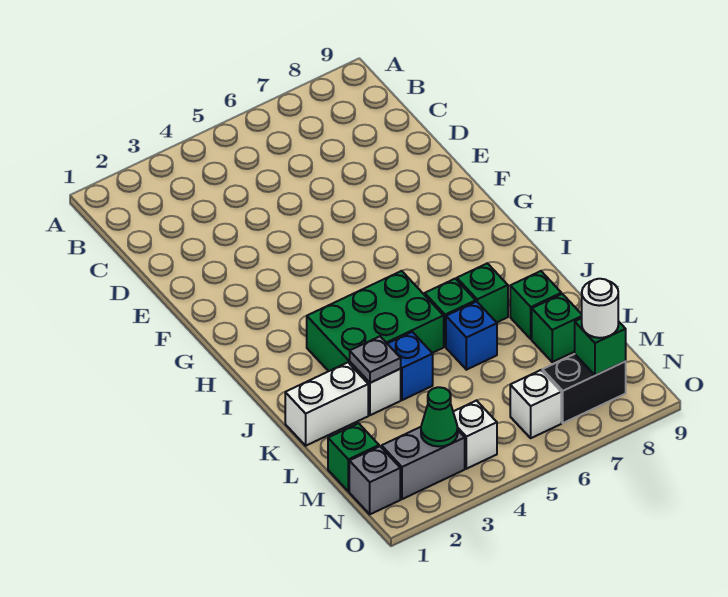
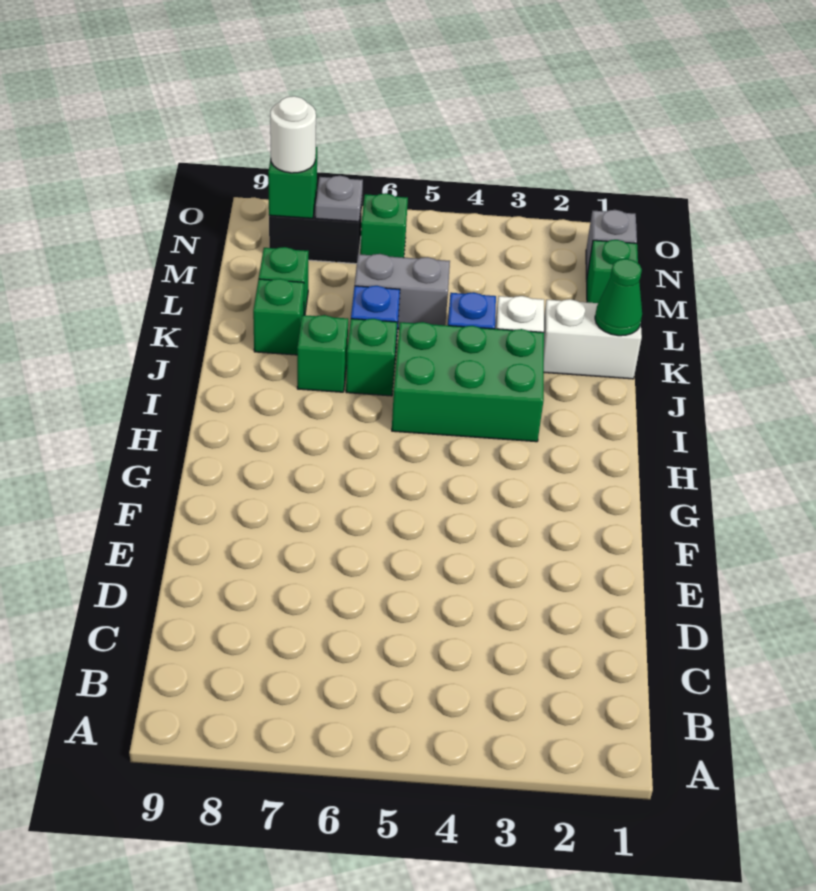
grey plate K3 level 2 -> grey plate N7 level 2
grey brick N2:N3 level 1 -> grey brick L5:L6 level 1
green cone N3 level 2 -> green cone K1 level 2
white brick N4 level 1 -> none
white brick N6 level 1 -> green brick N6 level 1

